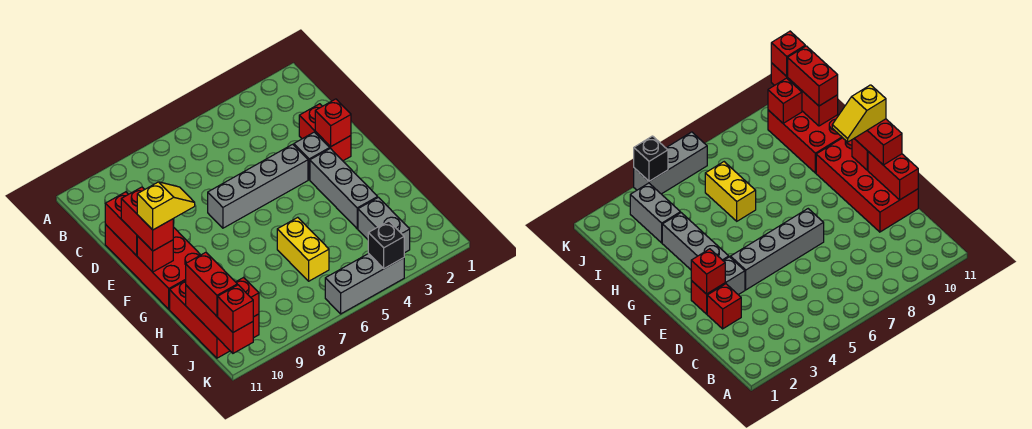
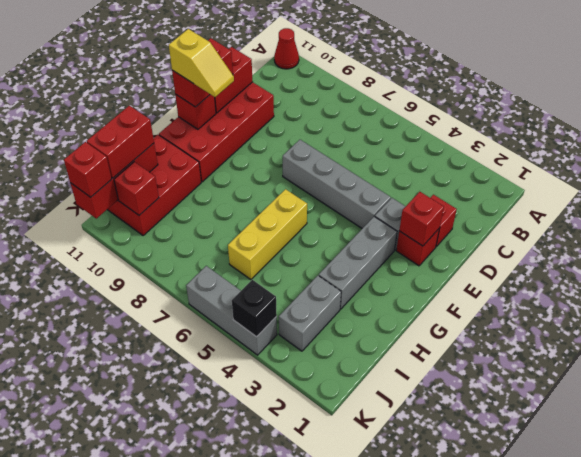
none -> red cone A11 level 1
yellow brick H6:I6 level 1 -> yellow brick G6:I6 level 1

